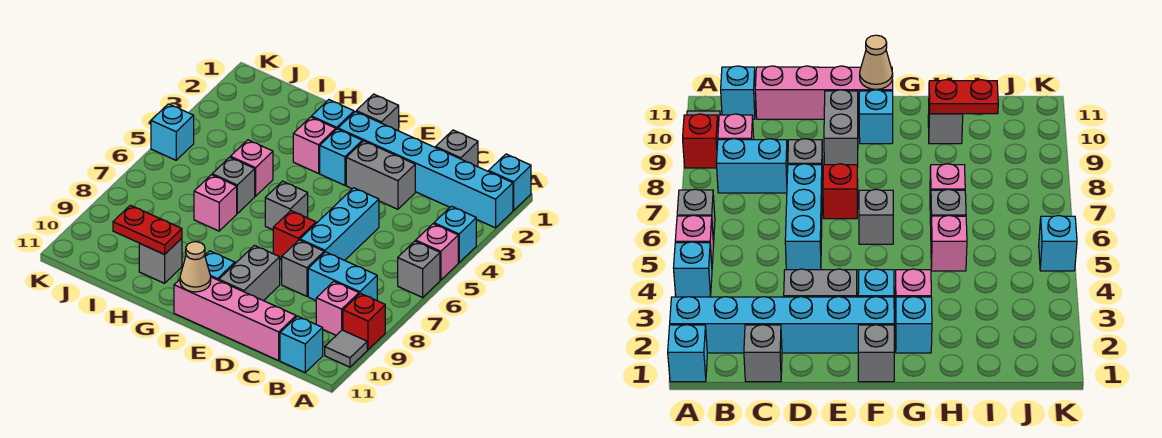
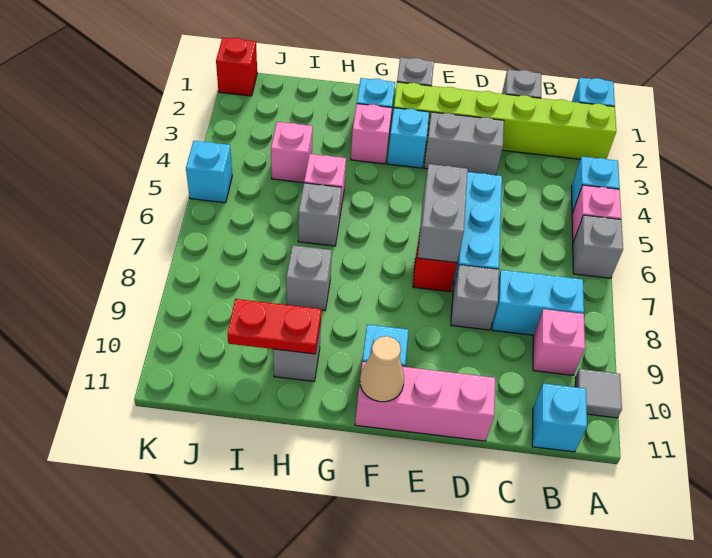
cyan brick A2:F2 level 1 -> lime brick A2:F2 level 1
red brick A9 level 1 -> red brick K1 level 1
pink brick C11:F11 level 1 -> pink brick D11:F11 level 1
grey brick E9:E10 level 1 -> grey brick E6:E7 level 2
grey brick F6 level 1 -> grey brick H8 level 1
pink brick H7 level 1 -> pink brick I4 level 1

